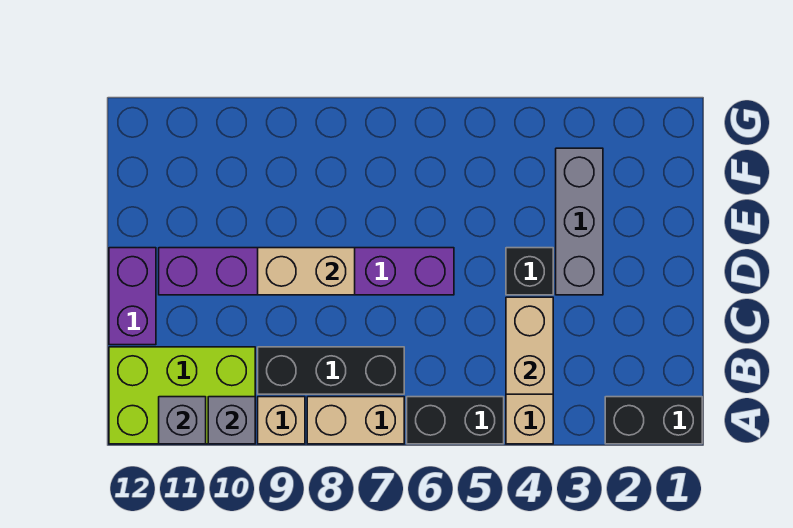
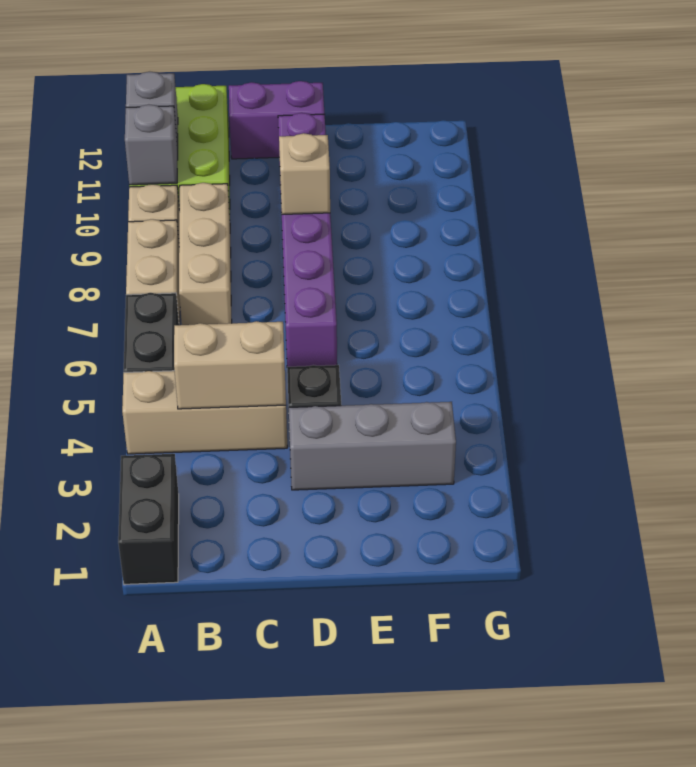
black brick B7:B9 level 1 -> tan brick B7:B9 level 1
tan brick D8:D9 level 2 -> tan brick D9 level 2

